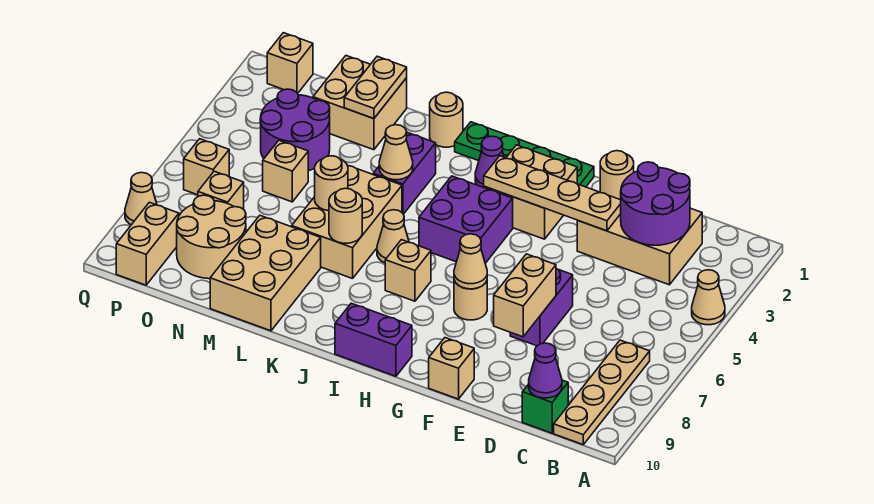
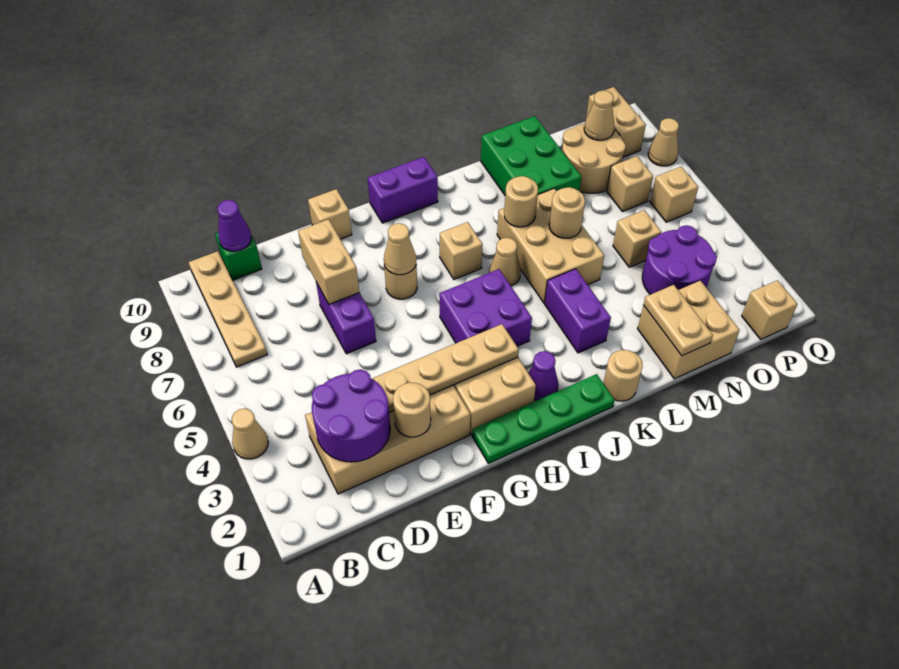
tan brick C2:E3 level 1 -> tan brick C2:F3 level 1
tan cone K4 level 2 -> tan cone O9 level 2
tan brick L8:M10 level 1 -> green brick L8:M10 level 1

